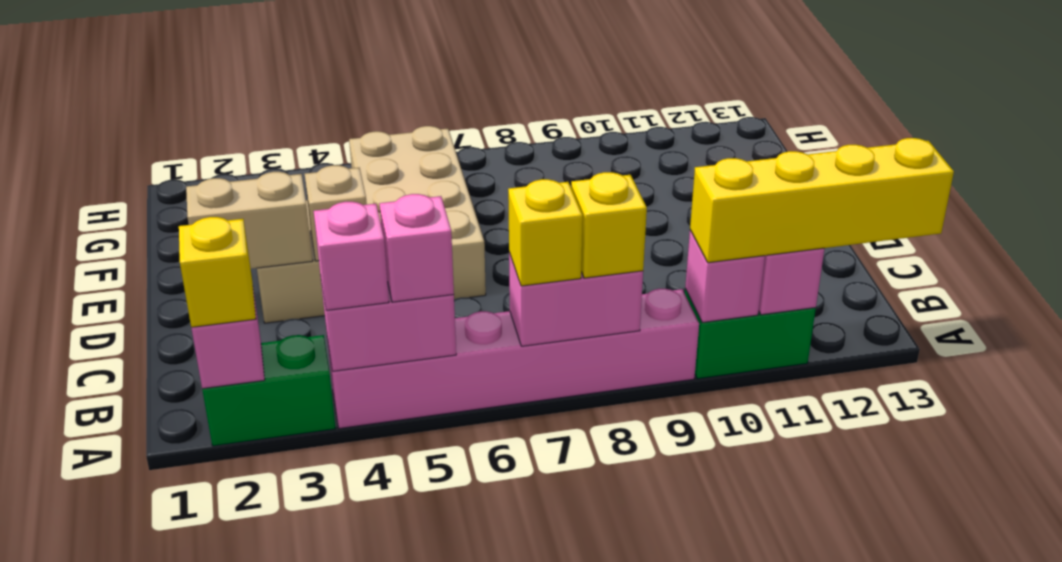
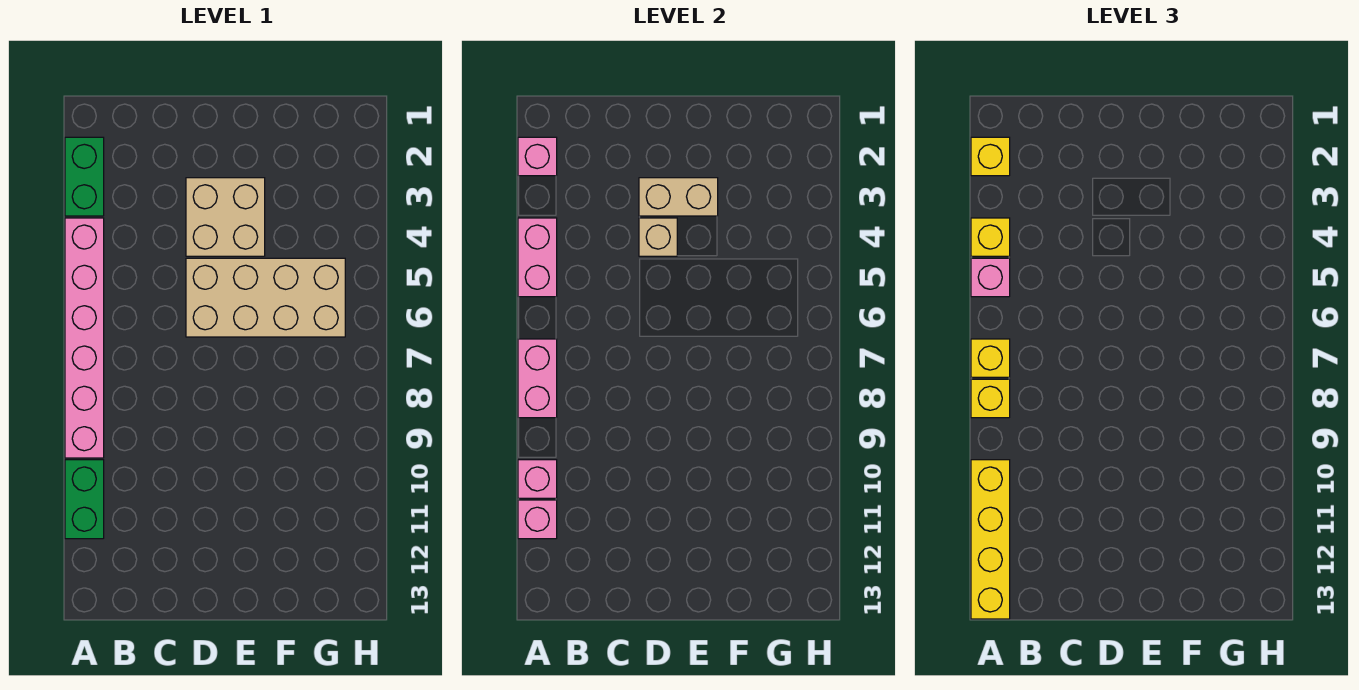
pink brick A4 level 3 -> yellow brick A4 level 3
tan brick D2:D3 level 2 -> tan brick D3:E3 level 2

